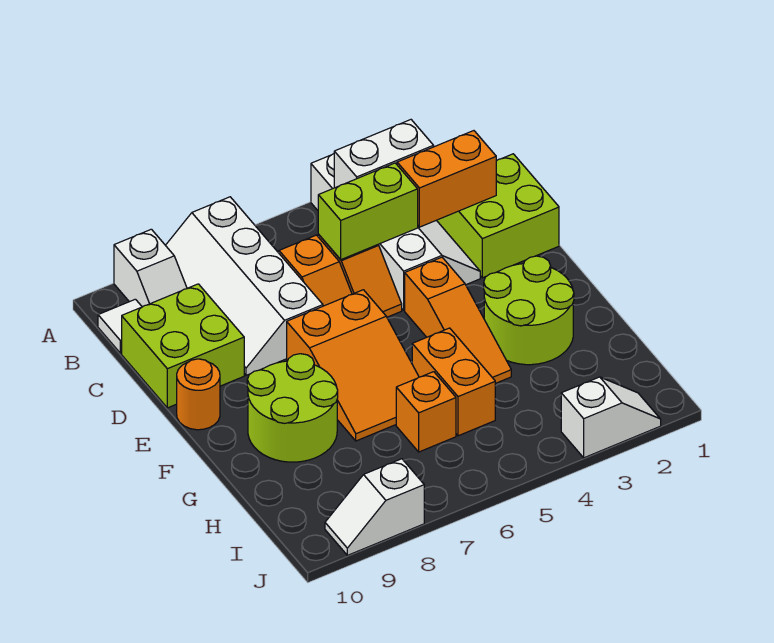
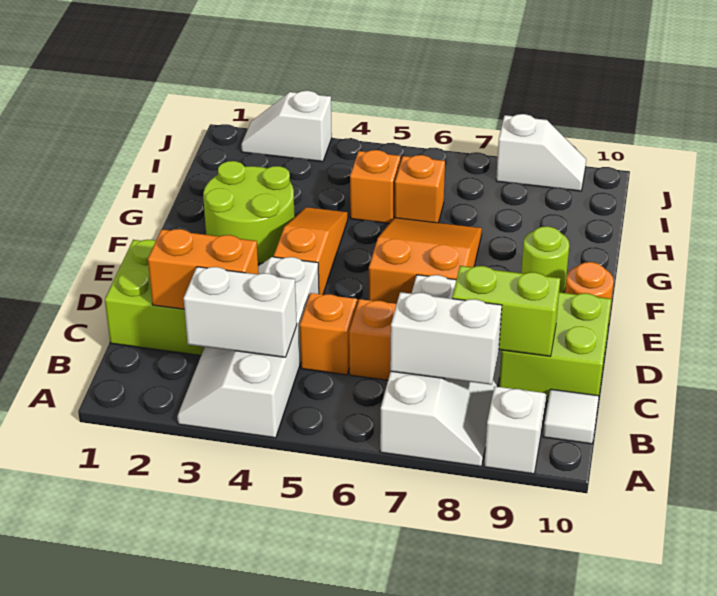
none -> white brick B7:B8 level 2
lime brick C4:C5 level 2 -> lime brick C8:C9 level 2
lime round brick F8:G9 level 1 -> lime round brick F9 level 1
orange brick G5:H5 level 1 -> orange brick H5 level 1

